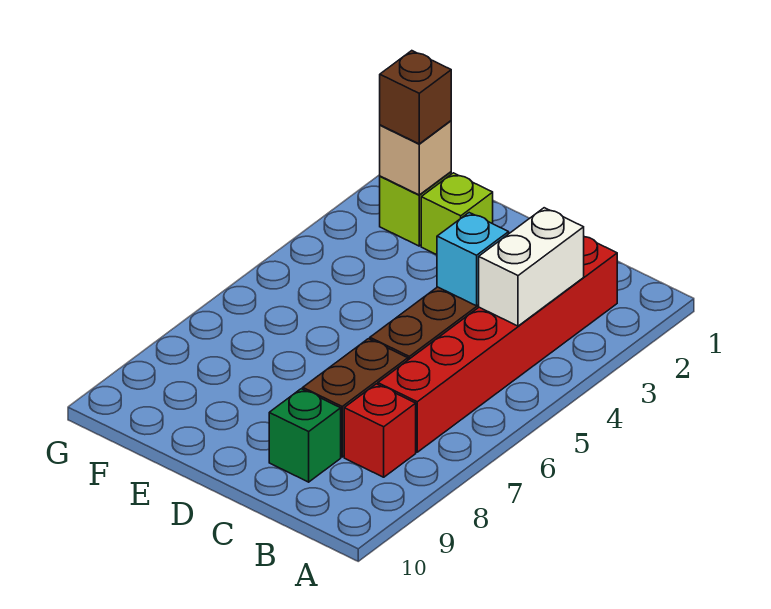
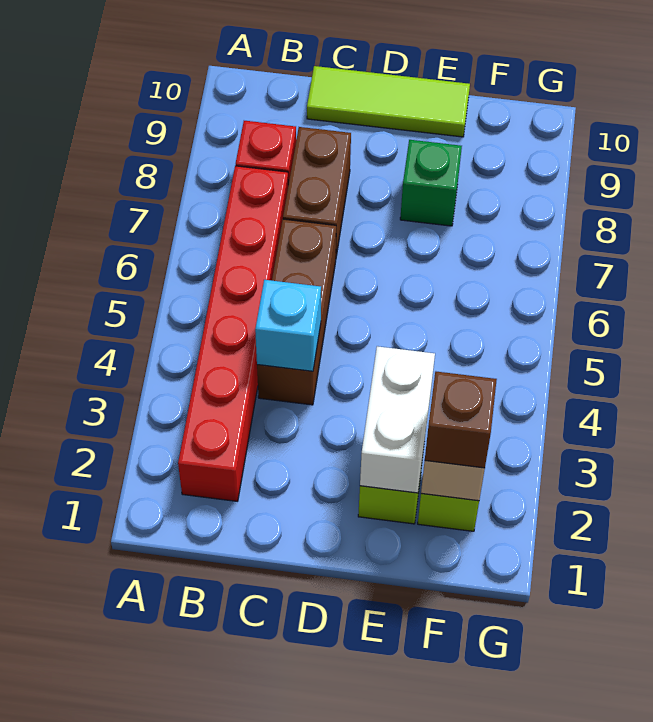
white brick B3:B4 level 2 -> white brick E2:E3 level 2
green brick C9 level 1 -> green brick E8 level 1
none -> lime tile C10:E10 level 1

